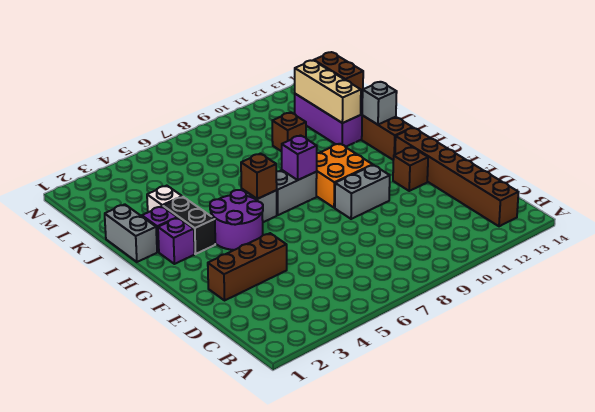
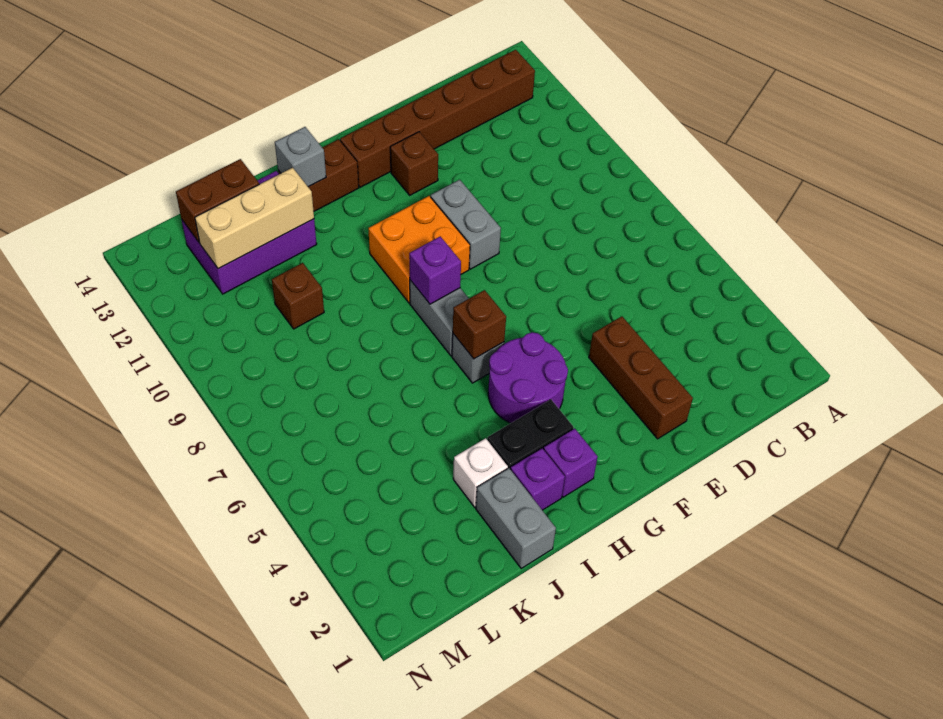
grey brick I1:J1 level 1 -> grey brick J1:J2 level 1

